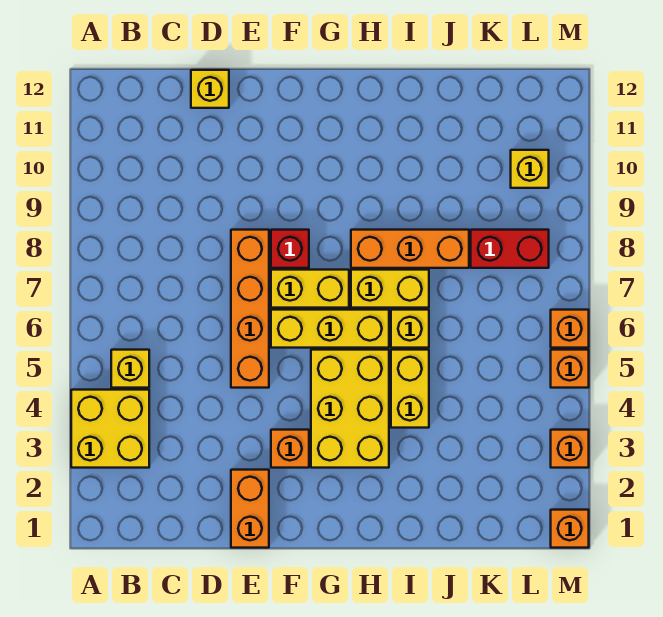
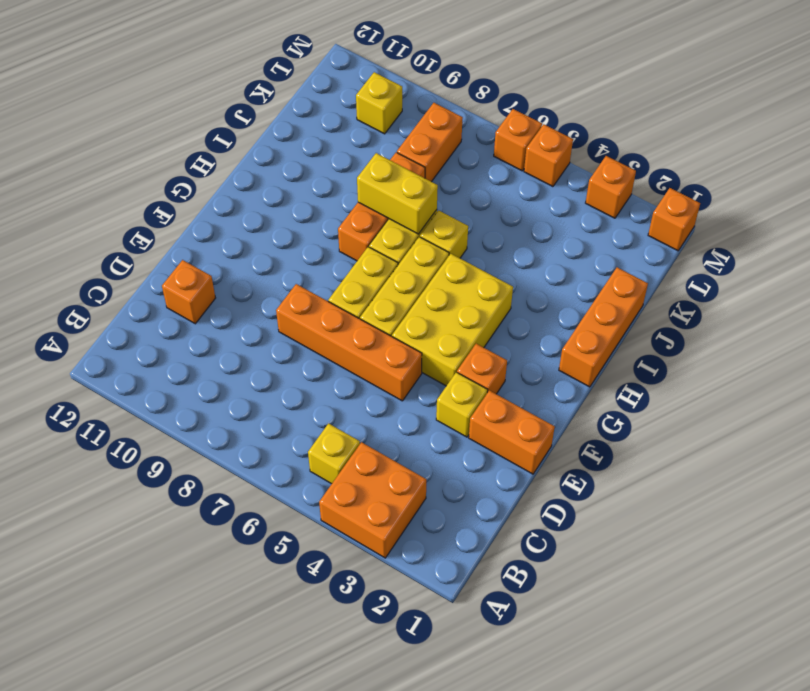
yellow brick A3:B4 level 1 -> orange brick A3:B4 level 1
none -> orange brick D11 level 1
yellow brick D12 level 1 -> yellow brick E3 level 1
red brick F8 level 1 -> none
yellow brick G3:H5 level 1 -> yellow brick F4:H5 level 1
none -> orange brick H1:J1 level 1
yellow brick I4:I5 level 1 -> yellow brick I7:I8 level 2
red brick K8:L8 level 1 -> orange brick K8:L8 level 1

